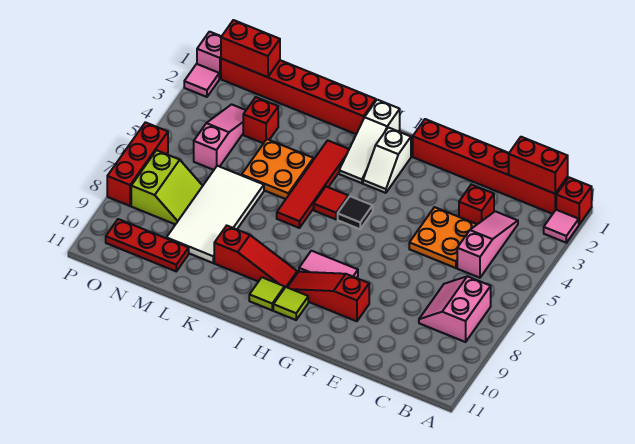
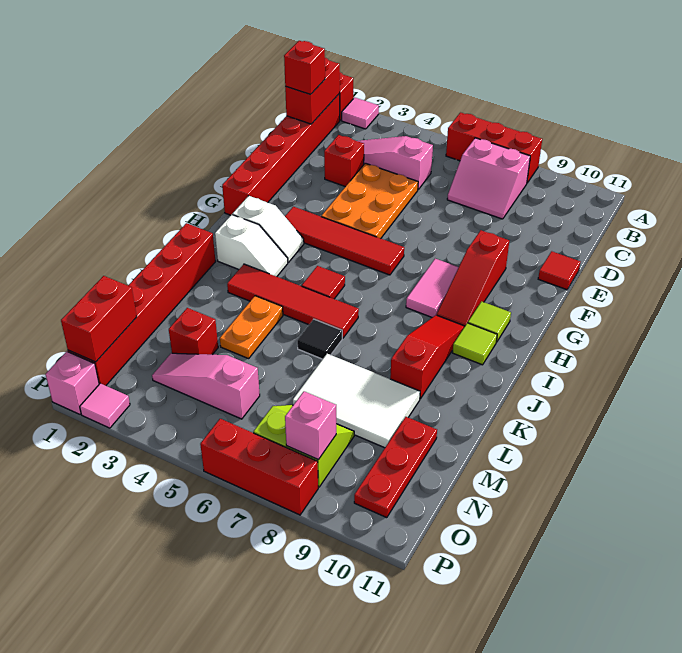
none -> red brick A6:A8 level 1
none -> red brick C1 level 3
orange plate D4:E5 level 1 -> orange plate D4:F5 level 1
none -> red tile E11 level 1
none -> red tile G3:G6 level 1
black tile H5 level 1 -> black tile K6 level 1
white slope I1:I3 level 1 top 1 -> white slope I2:I3 level 1 top 2
orange plate K4:L5 level 1 -> orange plate K4:L4 level 1
white tile L6:M9 level 1 -> white tile L7:M9 level 1
none -> pink brick O8 level 2

